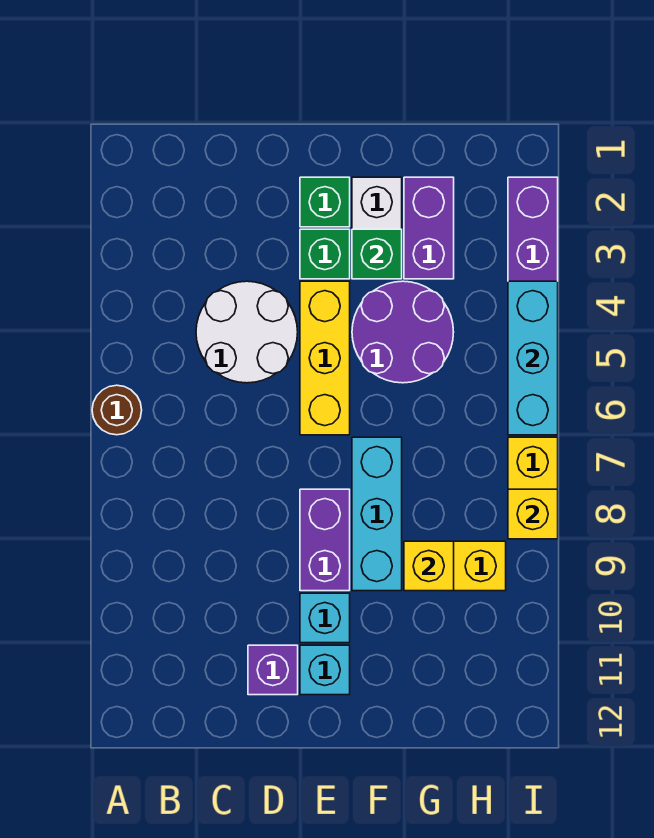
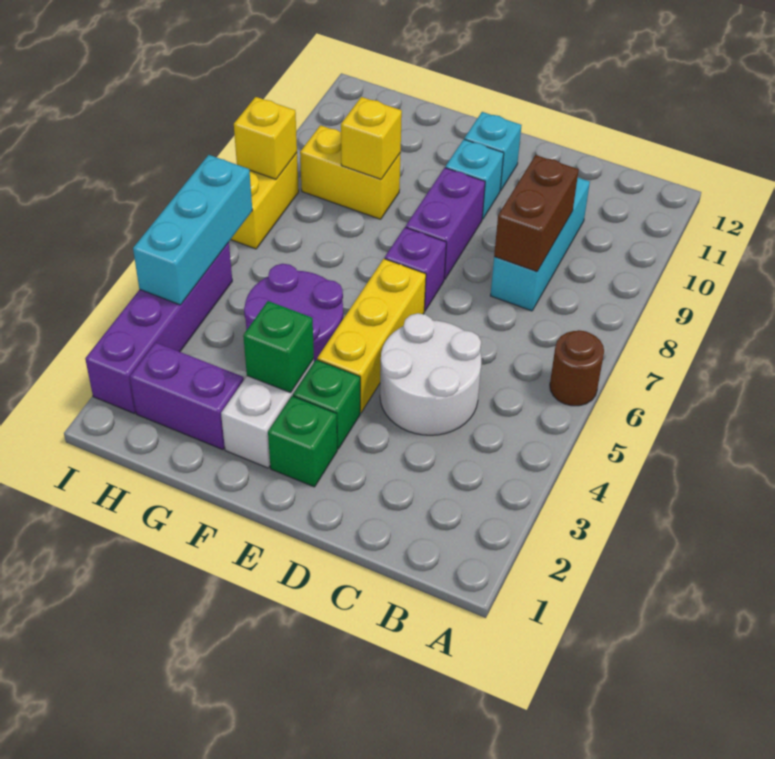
none -> brown brick C8:C9 level 2
purple brick D11 level 1 -> purple brick E7 level 1
cyan brick F7:F9 level 1 -> cyan brick C8:C10 level 1
purple brick G2:G3 level 1 -> purple brick G2:H2 level 1

